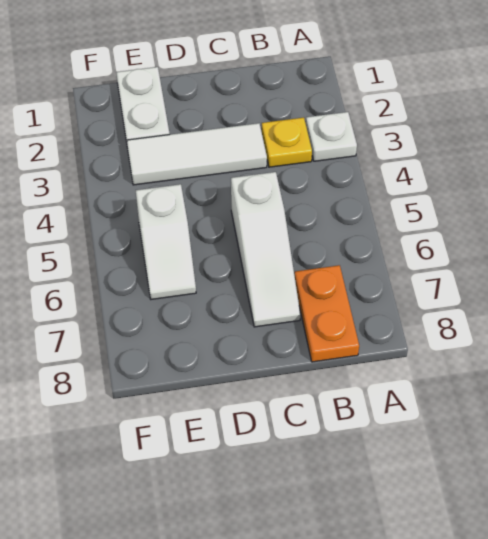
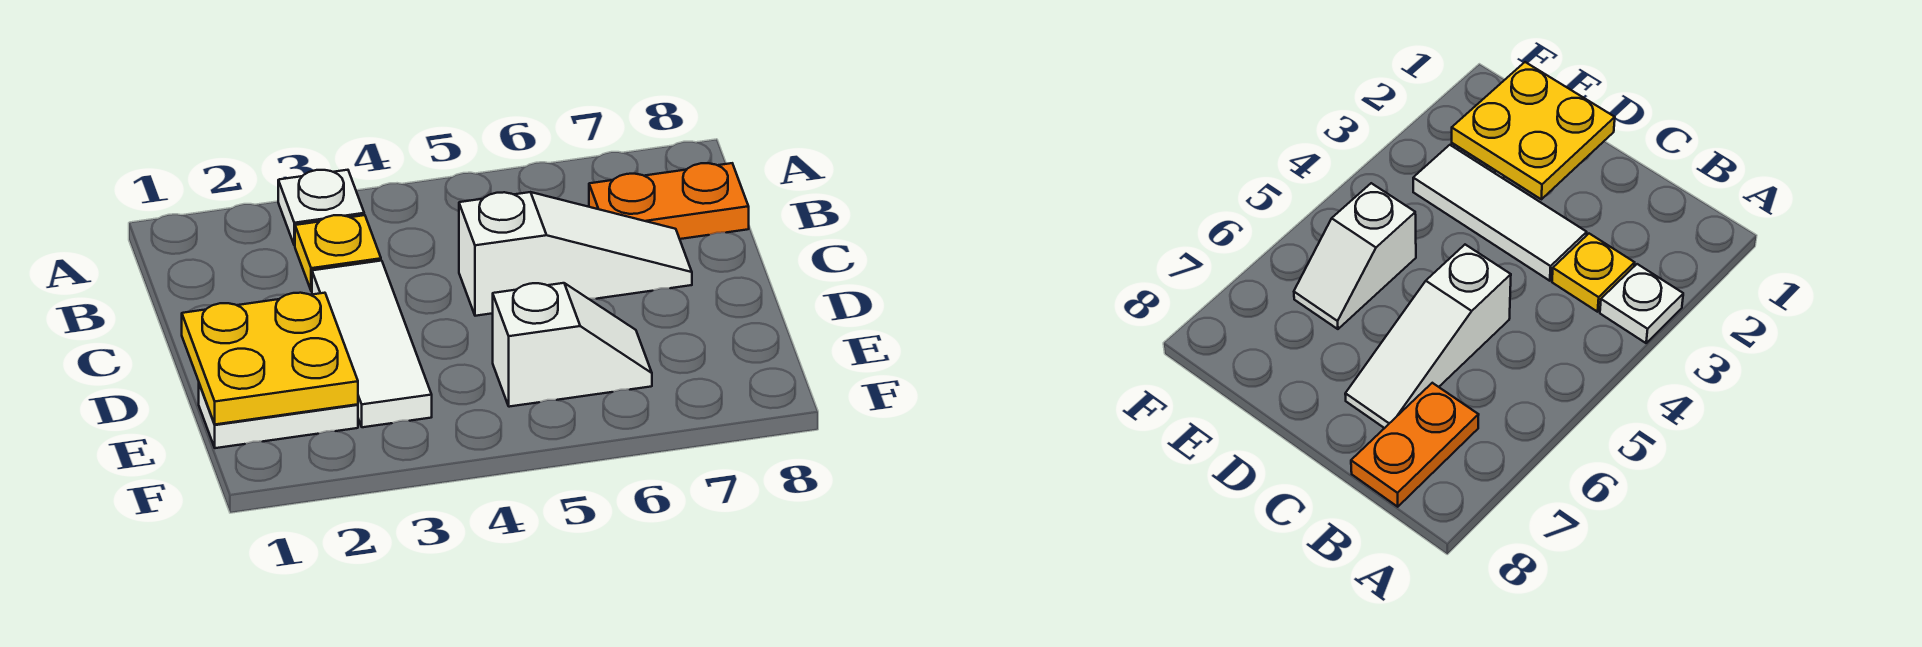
none -> yellow plate D1:E2 level 2

